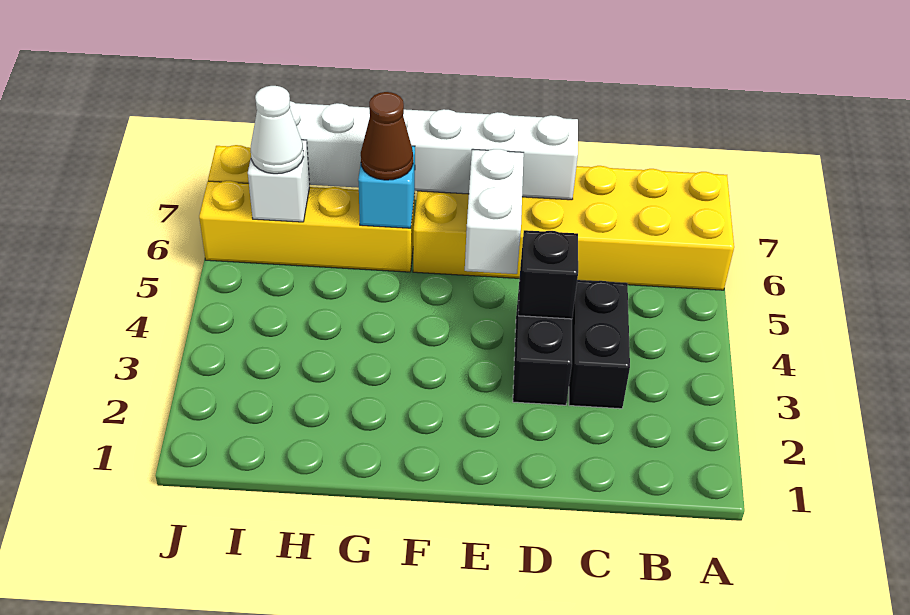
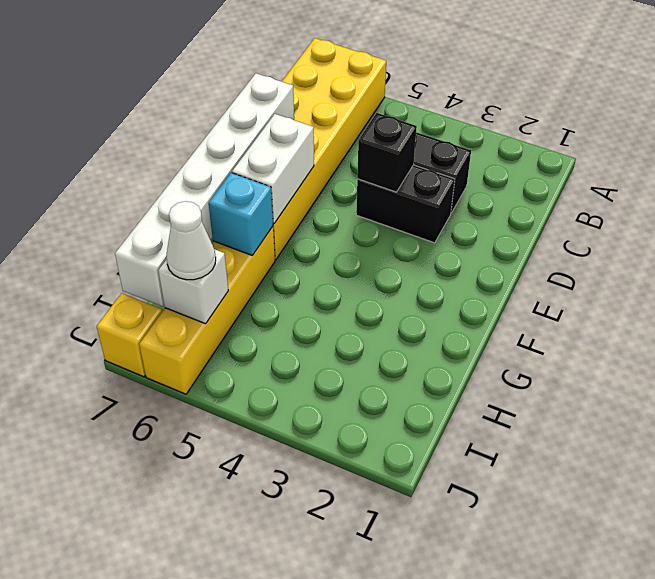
white brick E5:E6 level 2 -> white brick E6:F6 level 2
brown cone G6 level 3 -> none

